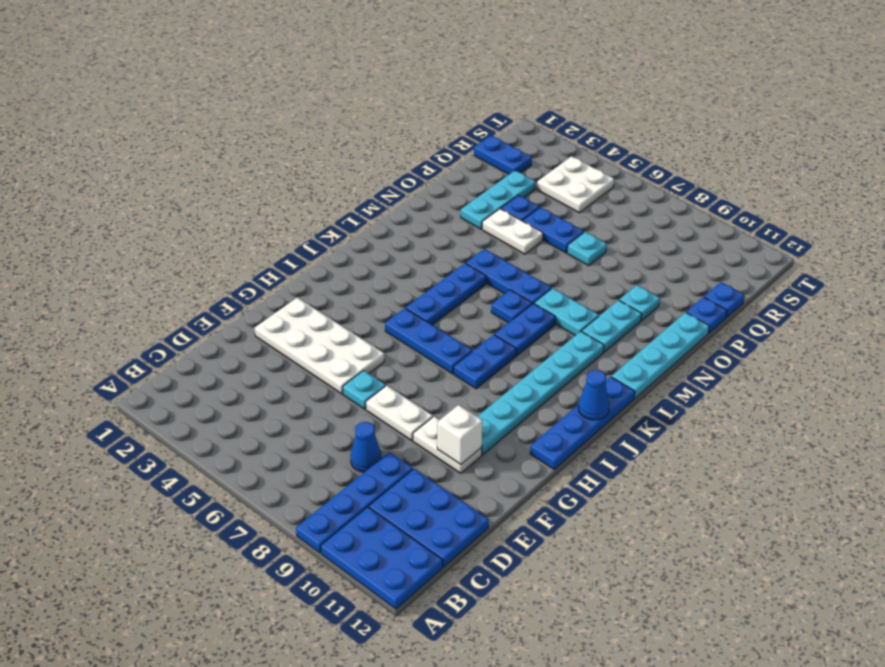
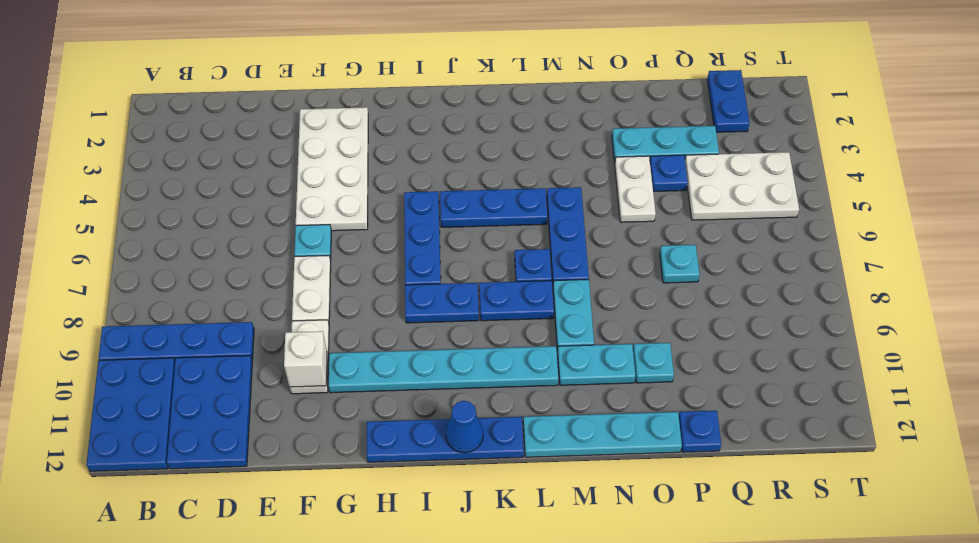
blue cone D8 level 1 -> none
blue plate P5:P6 level 1 -> none
blue plate Q12 level 1 -> none
white plate R4:S5 level 1 -> white plate Q4:S5 level 1

